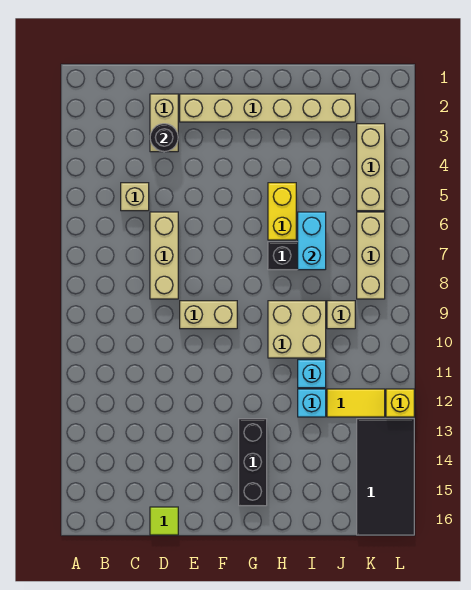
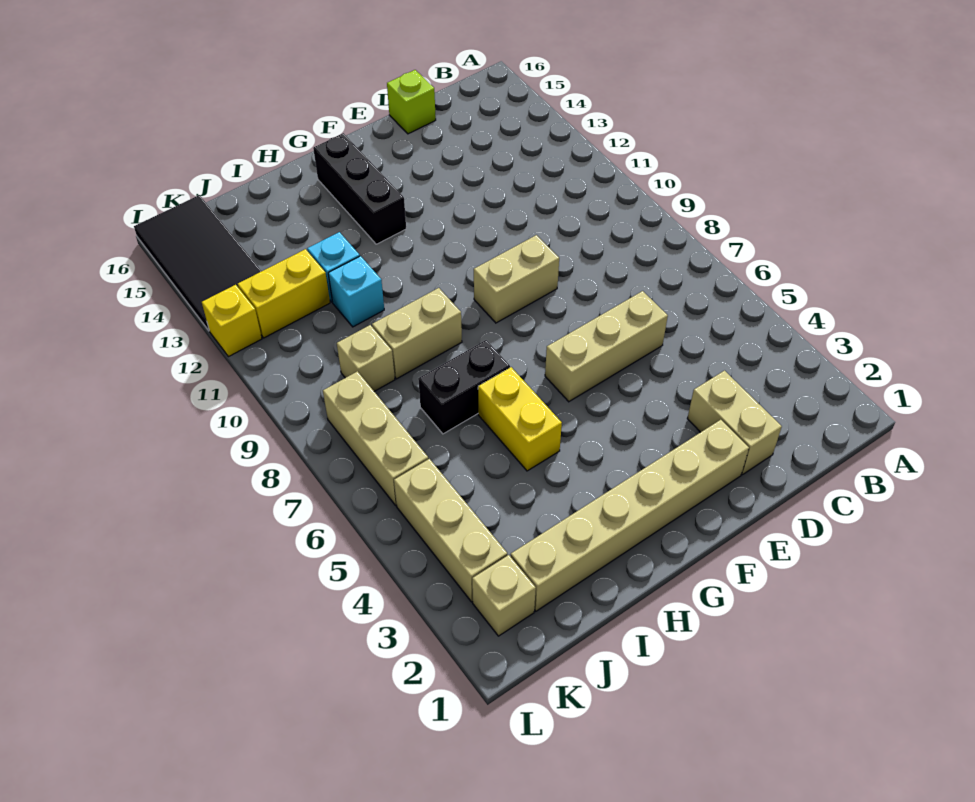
tan brick C5 level 1 -> tan brick K2 level 1
black round brick D3 level 2 -> none
tan brick D6:D8 level 1 -> tan brick D6:F6 level 1
lime tile D16 level 1 -> lime brick D16 level 1
tan brick H9:I10 level 1 -> tan brick H9:I9 level 1
cyan brick I6:I7 level 2 -> none
yellow tile J12:K12 level 1 -> yellow brick J12:K12 level 1

